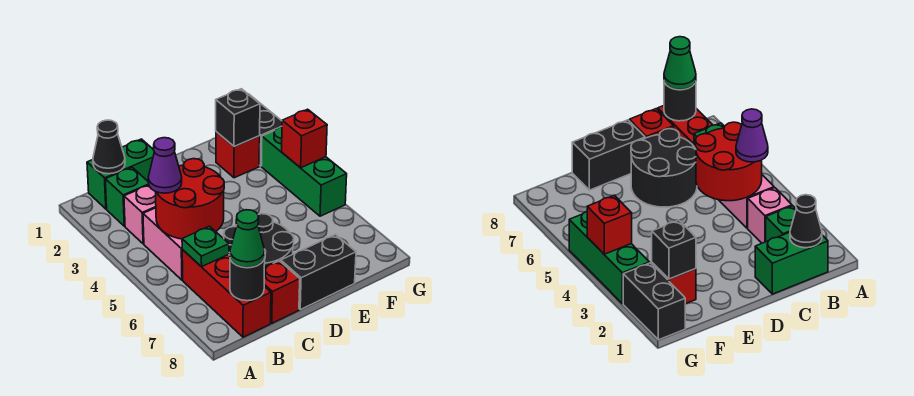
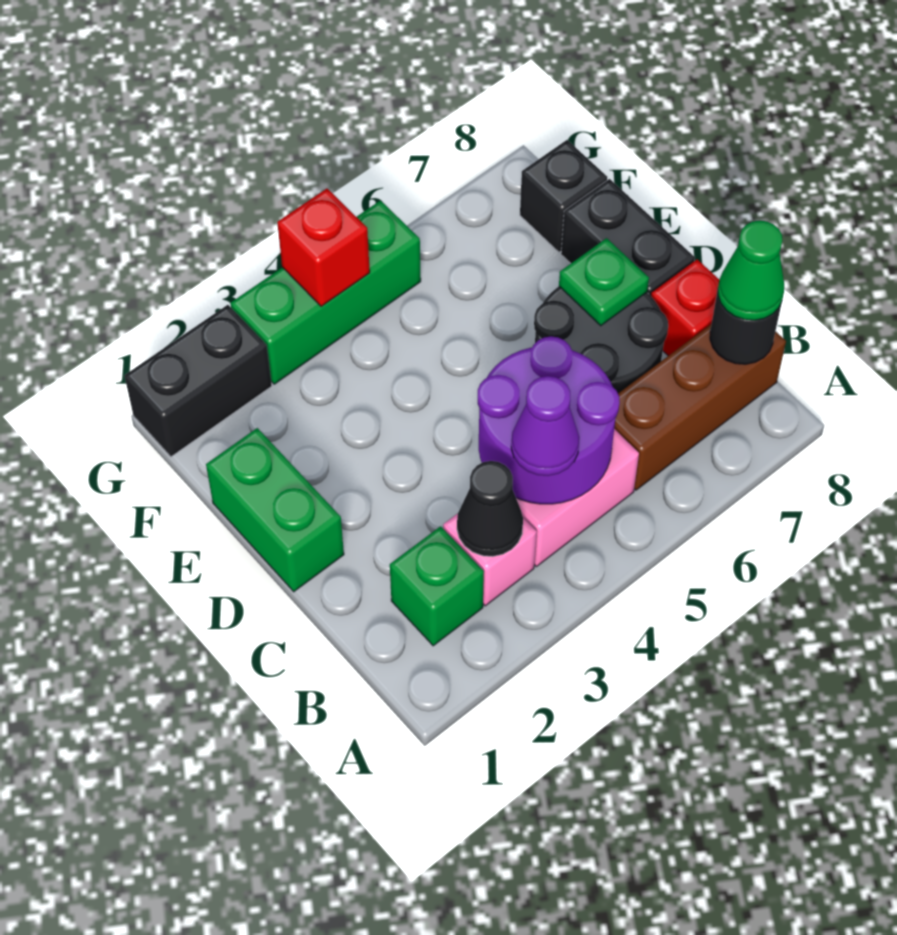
green brick B1:C1 level 1 -> green brick D1:E1 level 1
black cone B1 level 2 -> black cone B3 level 2
red round brick B4:C5 level 2 -> purple round brick B4:C5 level 2
red brick B6:B8 level 1 -> brown brick B6:B8 level 1
green plate B6 level 2 -> green plate D7 level 2
red brick F2 level 1 -> none
black brick F2 level 2 -> black brick F8 level 1

